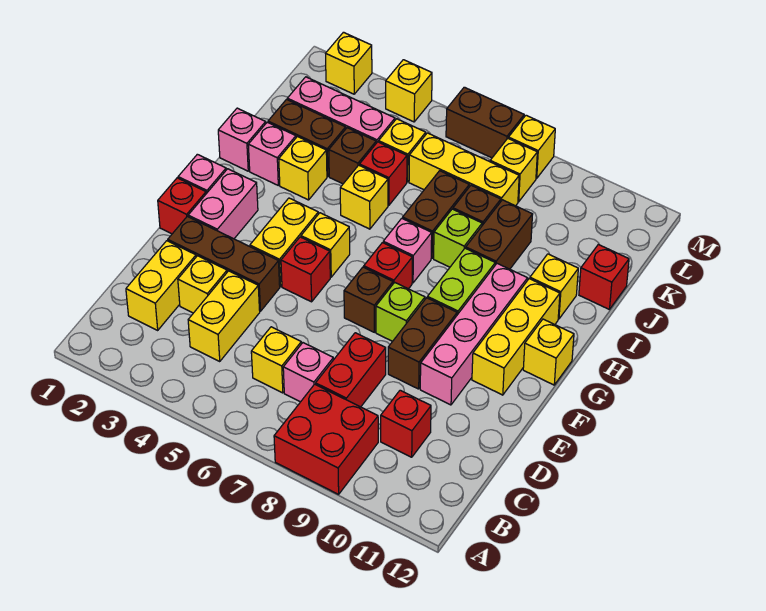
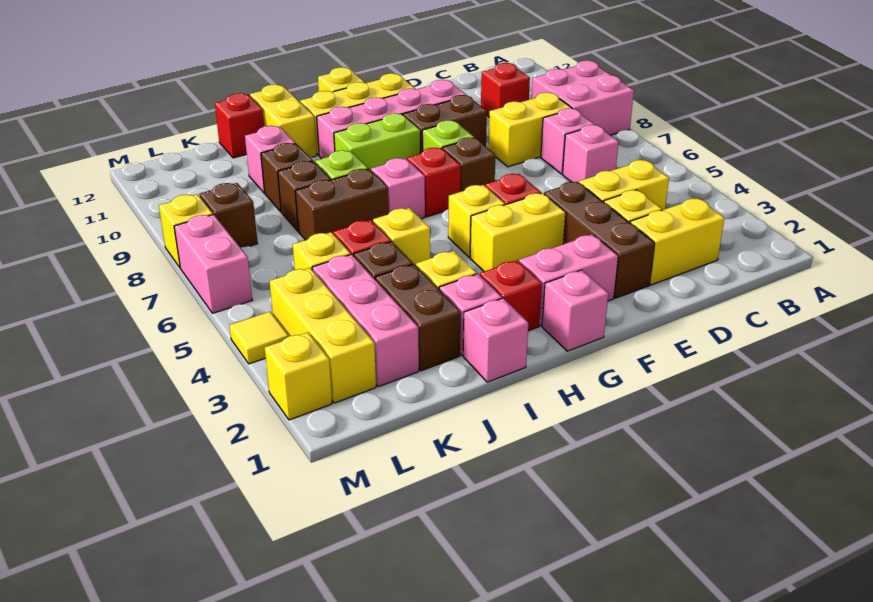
red brick A8:B9 level 1 -> pink brick A8:B9 level 1
yellow brick C6 level 1 -> pink brick C6 level 1
red brick C8:D8 level 1 -> yellow brick C8:D8 level 1
red brick F1 level 1 -> red brick H2 level 1
brown brick I9:J9 level 1 -> brown brick J9 level 1
yellow brick I11 level 1 -> yellow brick I11:I12 level 1
none -> pink brick J10 level 1
yellow brick K6:K8 level 1 -> yellow brick L2:L4 level 1
yellow brick L8 level 1 -> brown brick L8 level 1
yellow brick M4 level 1 -> yellow tile M4 level 1
brown brick M6:M7 level 1 -> pink brick M6:M7 level 1

